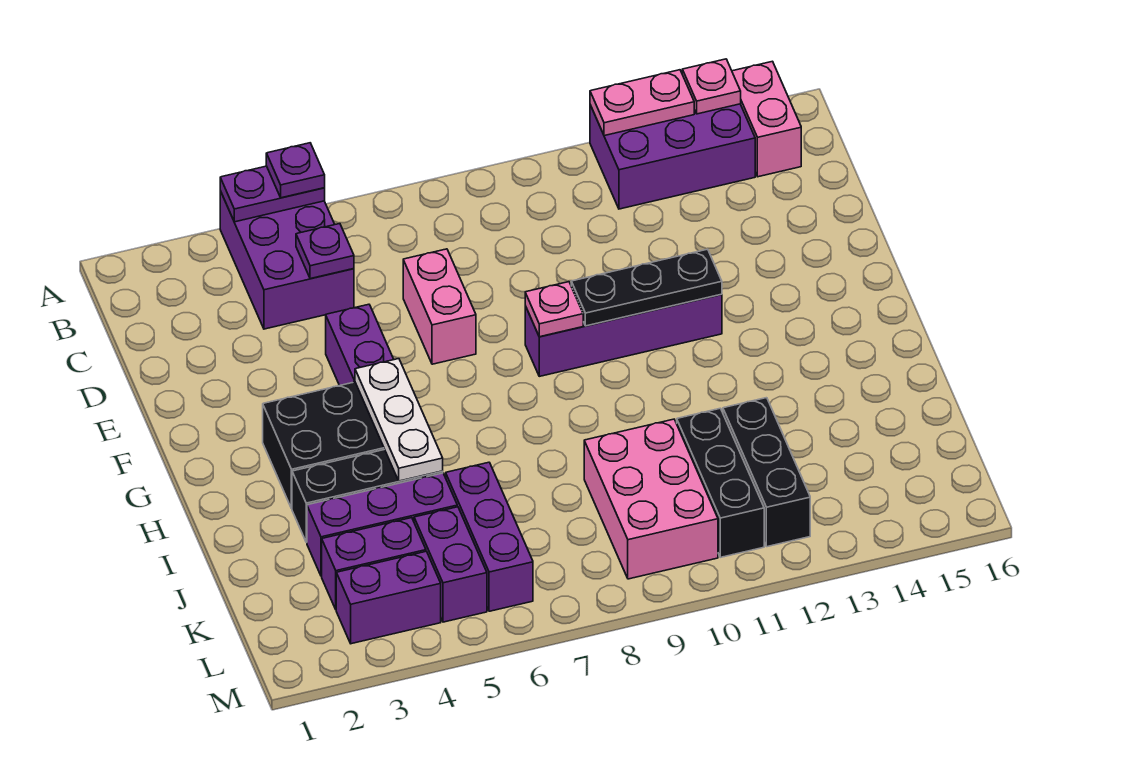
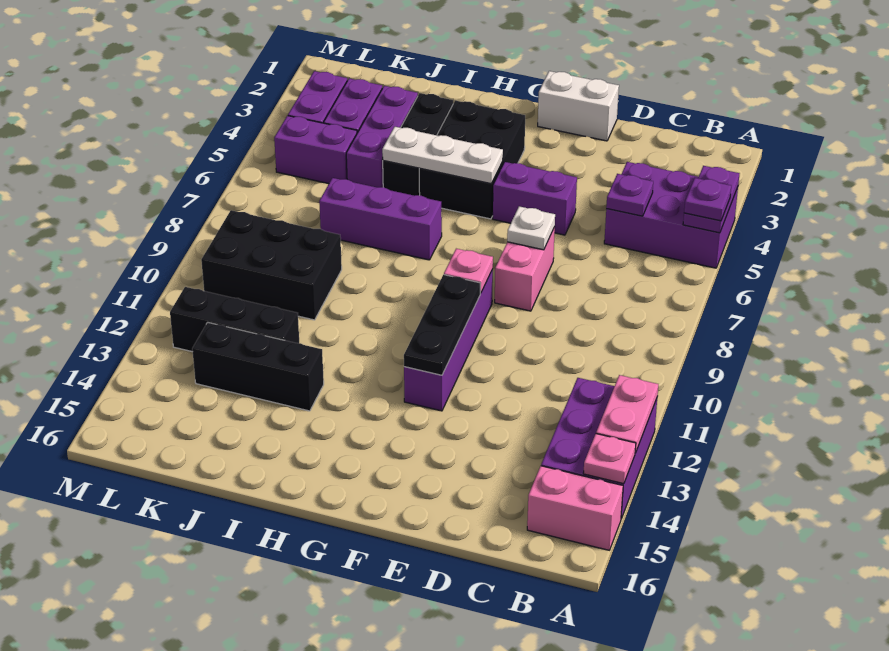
pink brick D7:E7 level 1 -> pink brick E7:E8 level 1
none -> white brick E1:F1 level 1
none -> white plate E7 level 2
purple brick J6:L6 level 1 -> purple brick H7:J7 level 1
pink brick J9:L10 level 1 -> black brick J9:L10 level 1
black brick J11:L11 level 1 -> black brick I13:K13 level 1

